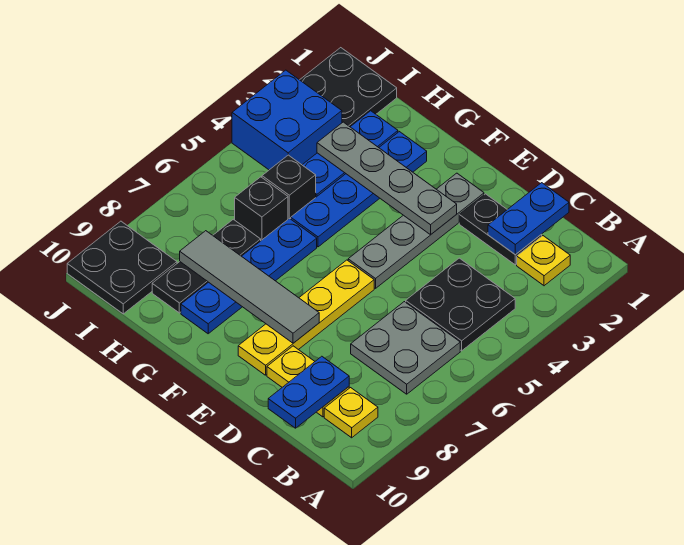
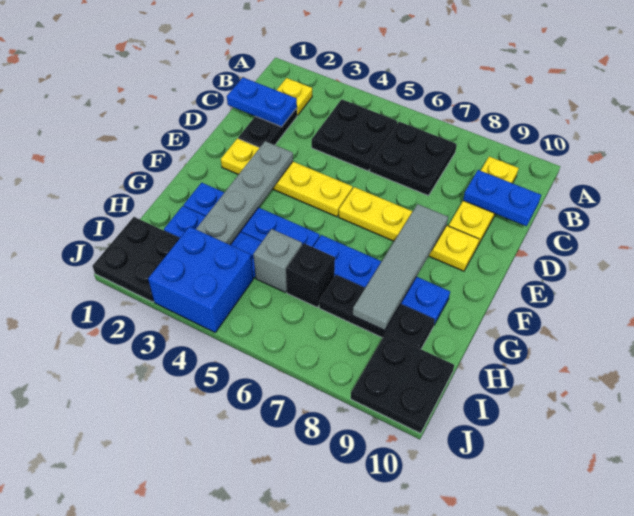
grey plate B6:C7 level 1 -> black plate B6:C7 level 1
grey plate E2:E5 level 1 -> yellow plate E2:E5 level 1
black brick H5 level 1 -> grey brick H5 level 1

